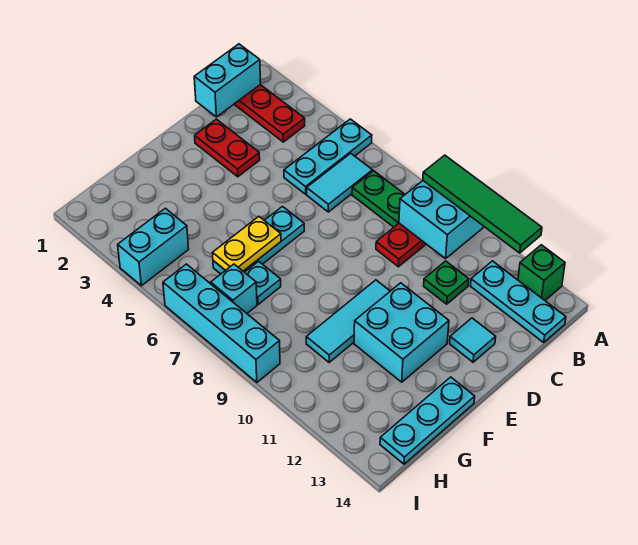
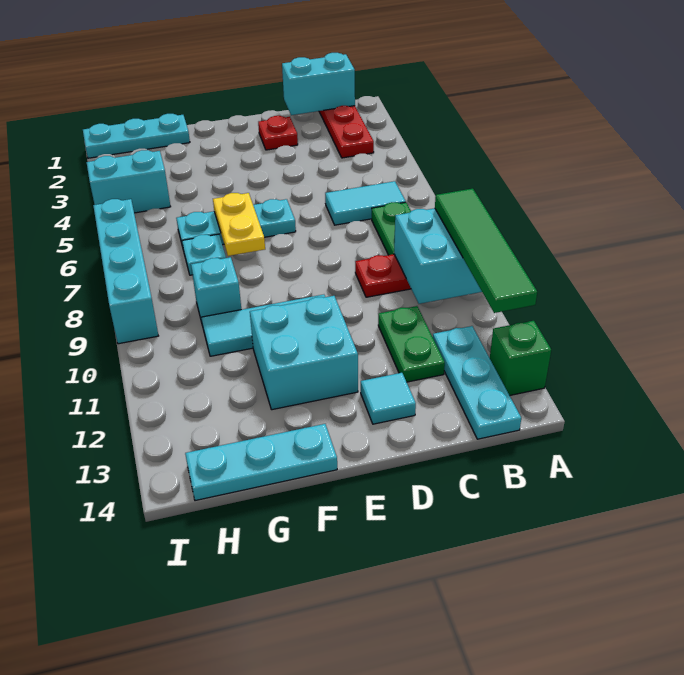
cyan plate A5:C5 level 1 -> cyan plate G1:I1 level 1
green plate C11 level 1 -> green plate C11:C12 level 1
red plate D2:D3 level 1 -> red plate D2 level 1
yellow plate F6:G6 level 2 -> yellow plate F6:F7 level 2
cyan brick H7 level 1 -> cyan brick G9 level 1

